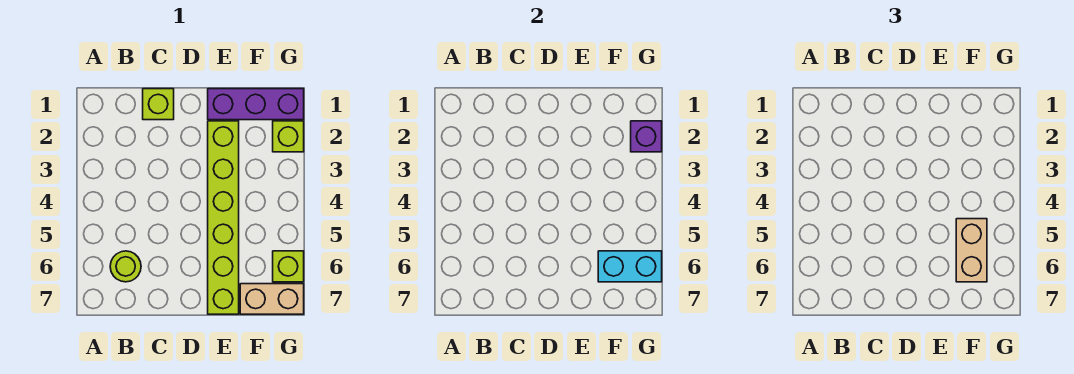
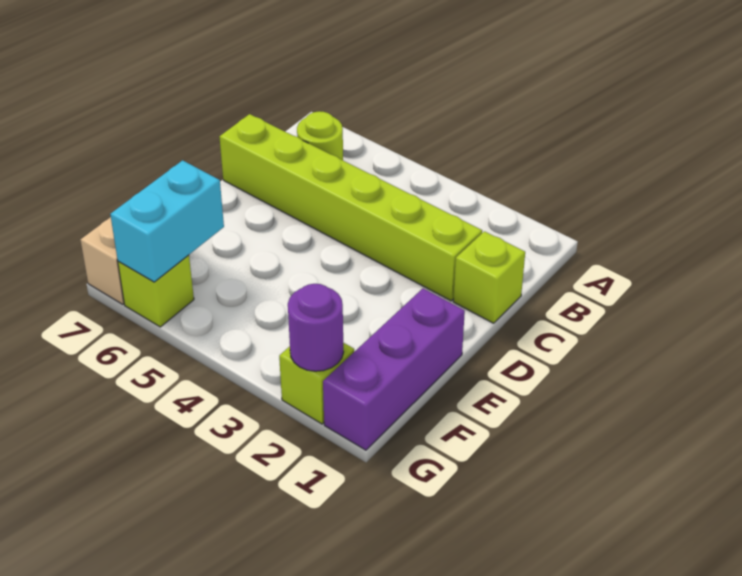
lime brick E2:E7 level 1 -> lime brick C2:C7 level 1
tan brick F5:F6 level 3 -> none
purple brick G2 level 2 -> purple round brick G2 level 2

